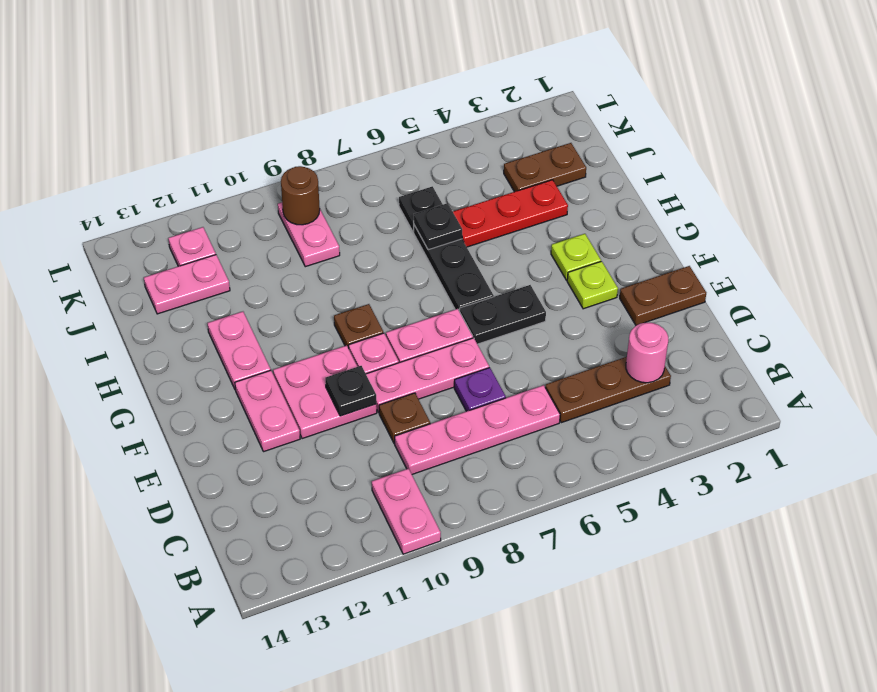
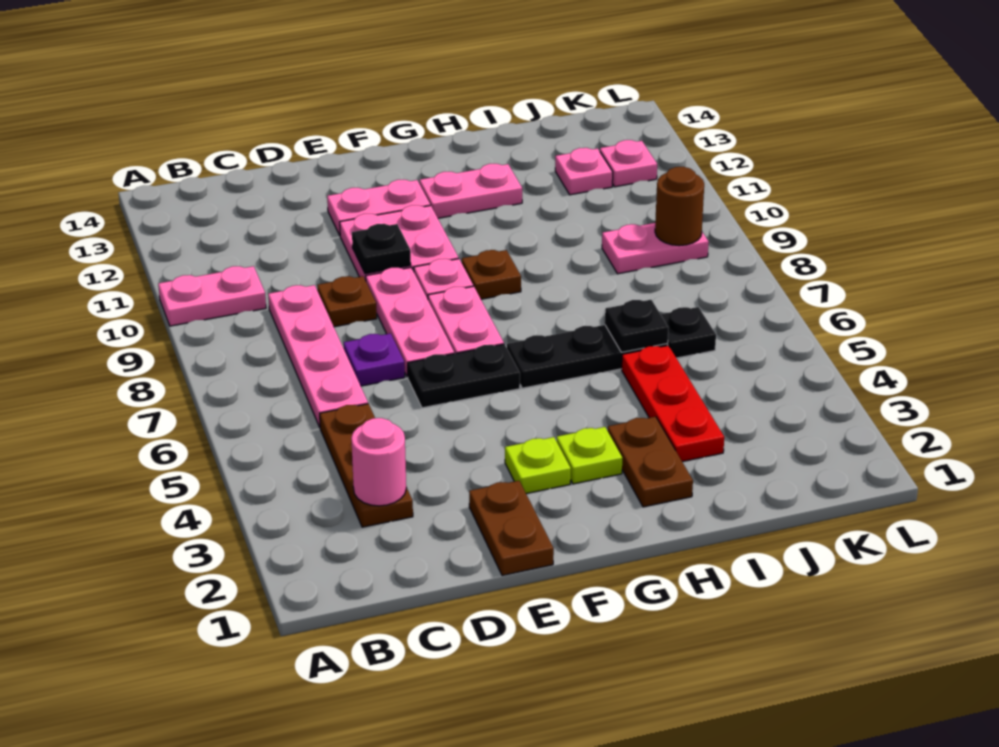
black plate F5:F6 level 1 -> black plate E6:F6 level 1
brown plate J2:J3 level 1 -> brown plate H2:H3 level 1
pink plate J12:J13 level 1 -> pink plate J12 level 1

